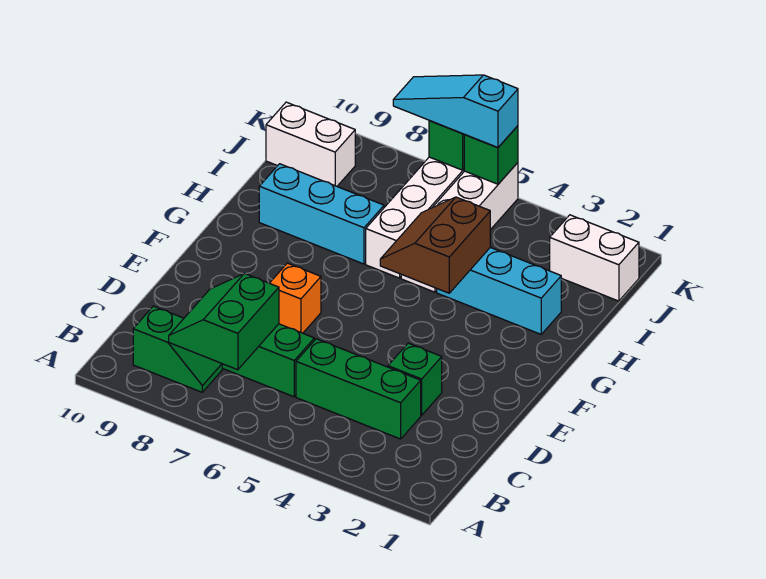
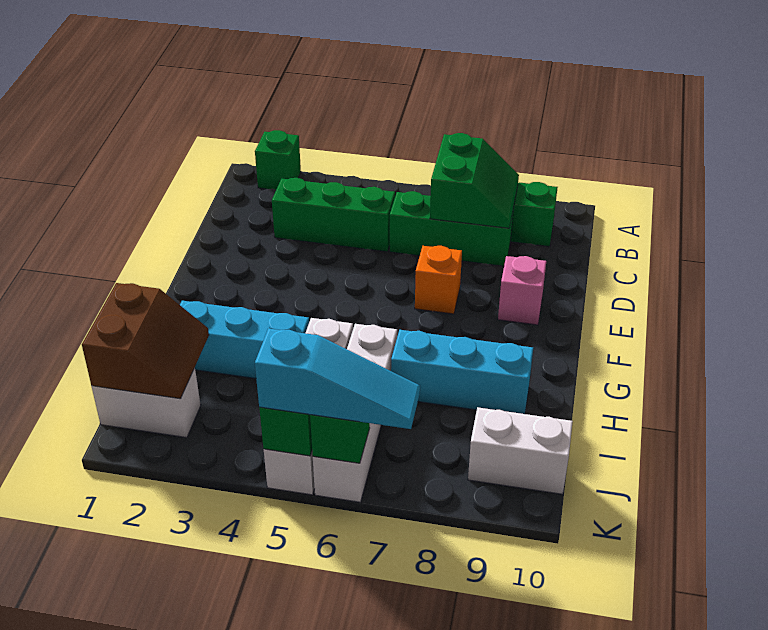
green brick D3 level 1 -> green brick A2 level 1
none -> pink brick E9 level 1
brown slope G4:H5 level 2 top 4 -> brown slope I1:J2 level 2 top 1

